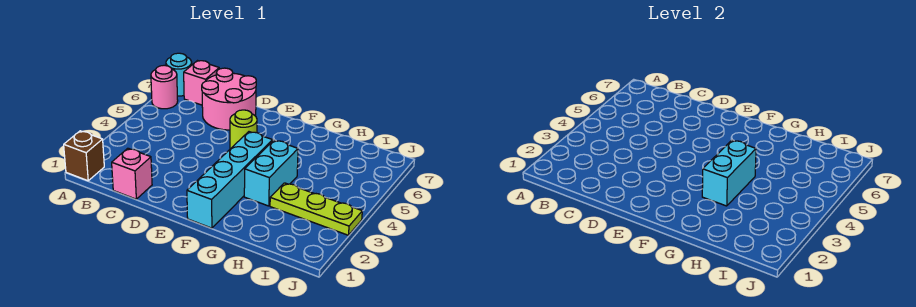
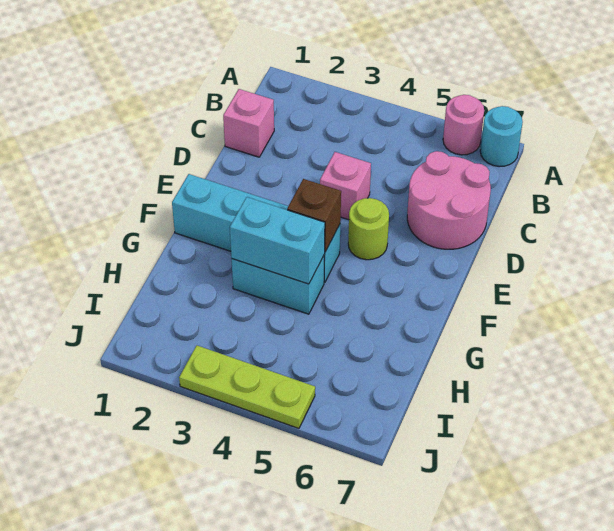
brown brick A1 level 1 -> brown brick F4 level 2
pink brick B7 level 1 -> pink brick D4 level 1
lime plate H3:J3 level 1 -> lime plate J3:J5 level 1

